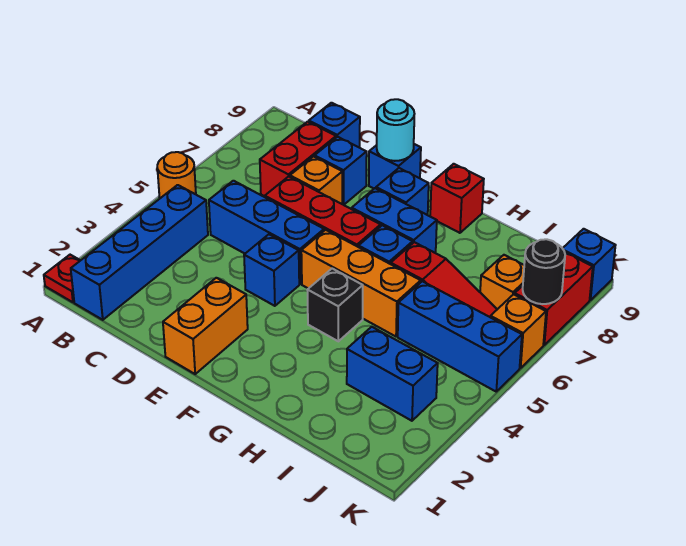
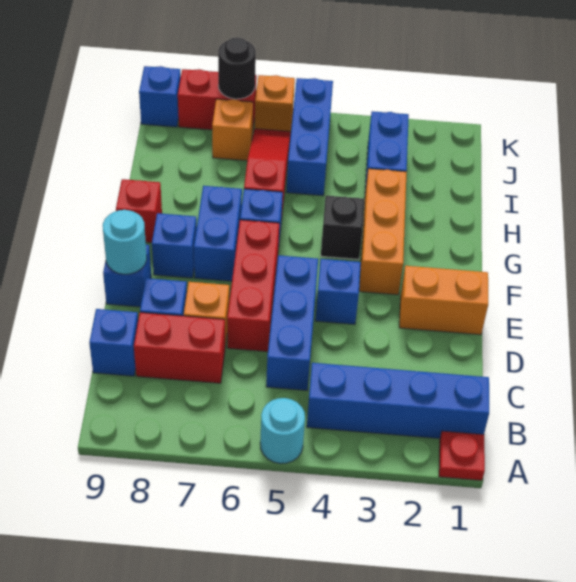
orange round brick A5 level 1 -> cyan round brick A5 level 1
orange brick F5:H5 level 1 -> orange brick F3:H3 level 1

